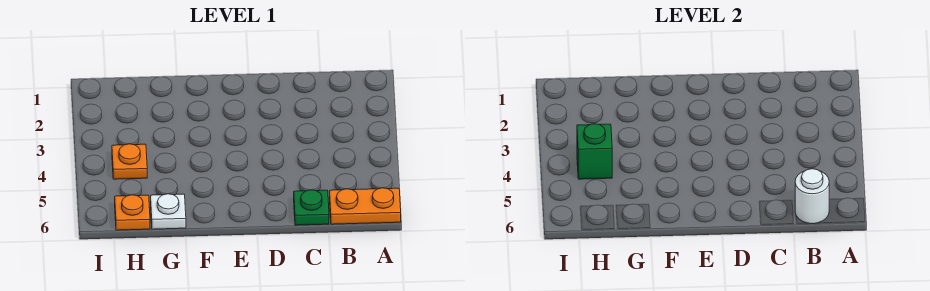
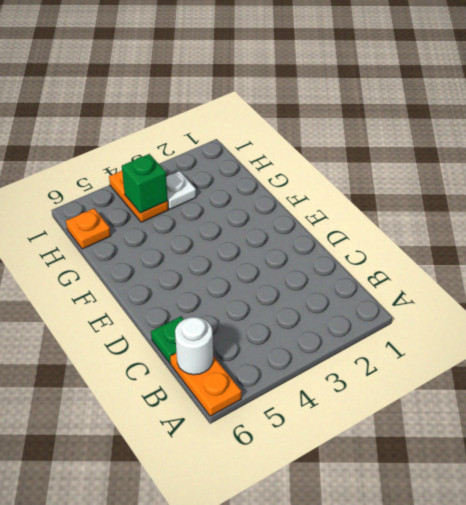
white plate G6 level 1 -> white plate H3 level 1
orange plate H4 level 1 -> orange plate H4:I4 level 1

